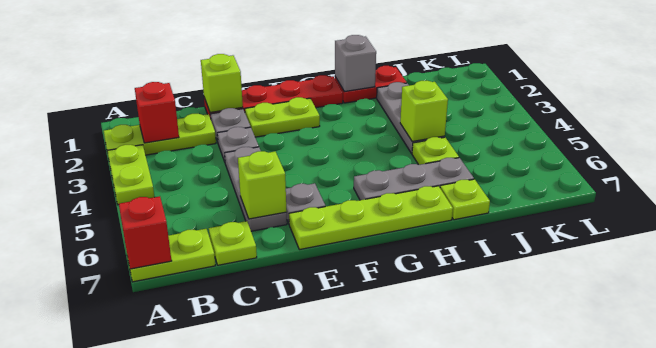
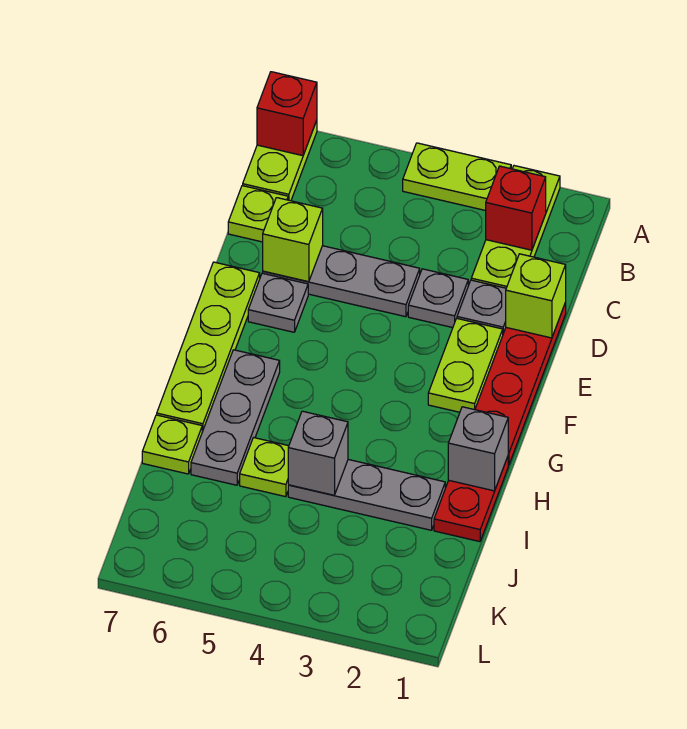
lime brick I4 level 2 -> grey brick I4 level 2

